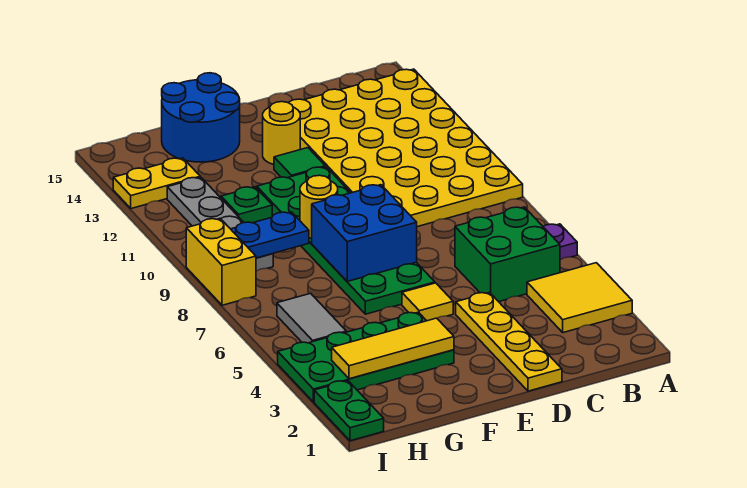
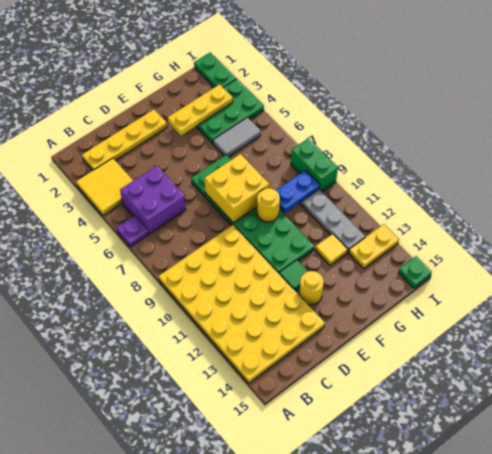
green brick B5:C6 level 1 -> purple brick B5:C6 level 1
yellow plate D1:D4 level 1 -> yellow plate B2:E2 level 1
yellow tile E5 level 1 -> yellow tile G12 level 1
blue brick E7:F8 level 2 -> yellow brick E7:F8 level 2
green plate F3:I4 level 1 -> green plate G3:I4 level 1
yellow tile F3:H3 level 2 -> yellow plate F3:H3 level 2
blue round brick F14:G15 level 1 -> none
green plate G11 level 1 -> green plate I15 level 1
grey tile H5:H6 level 1 -> grey tile G5:H5 level 1
yellow brick I8:I9 level 1 -> green brick I8:I9 level 1

